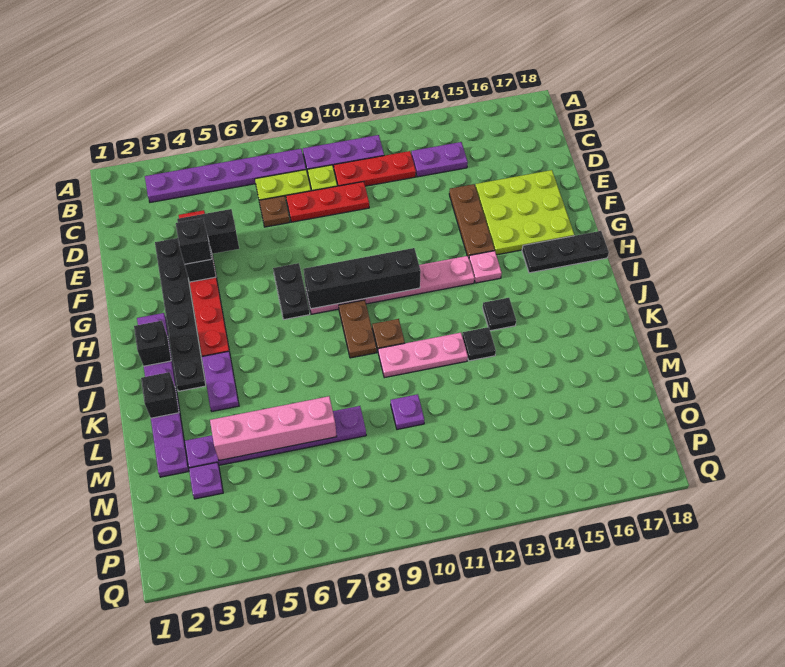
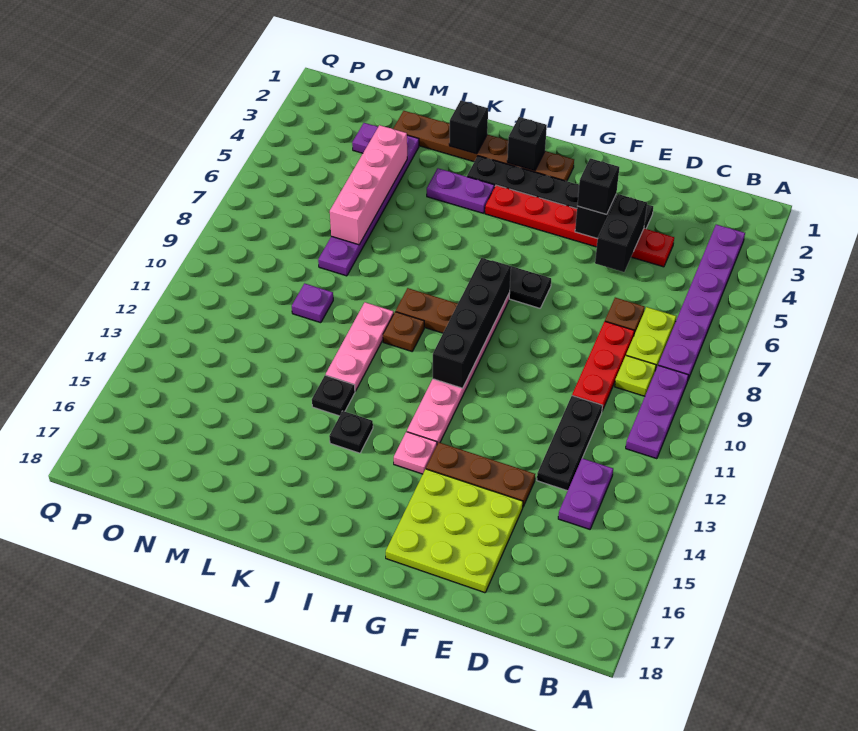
red plate C10:C12 level 1 -> none
purple plate H2:M2 level 1 -> brown plate H2:M2 level 1
black plate H16:H18 level 1 -> black plate D11:D13 level 1

